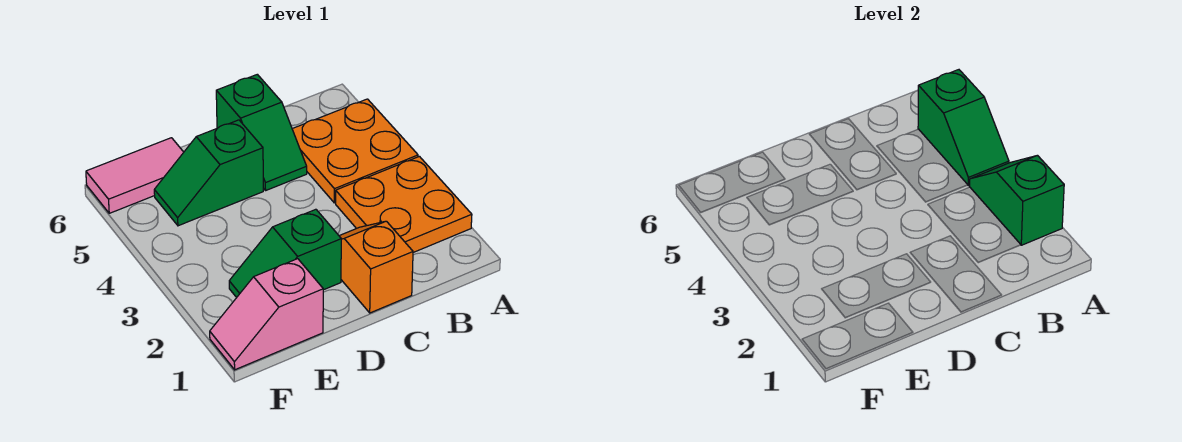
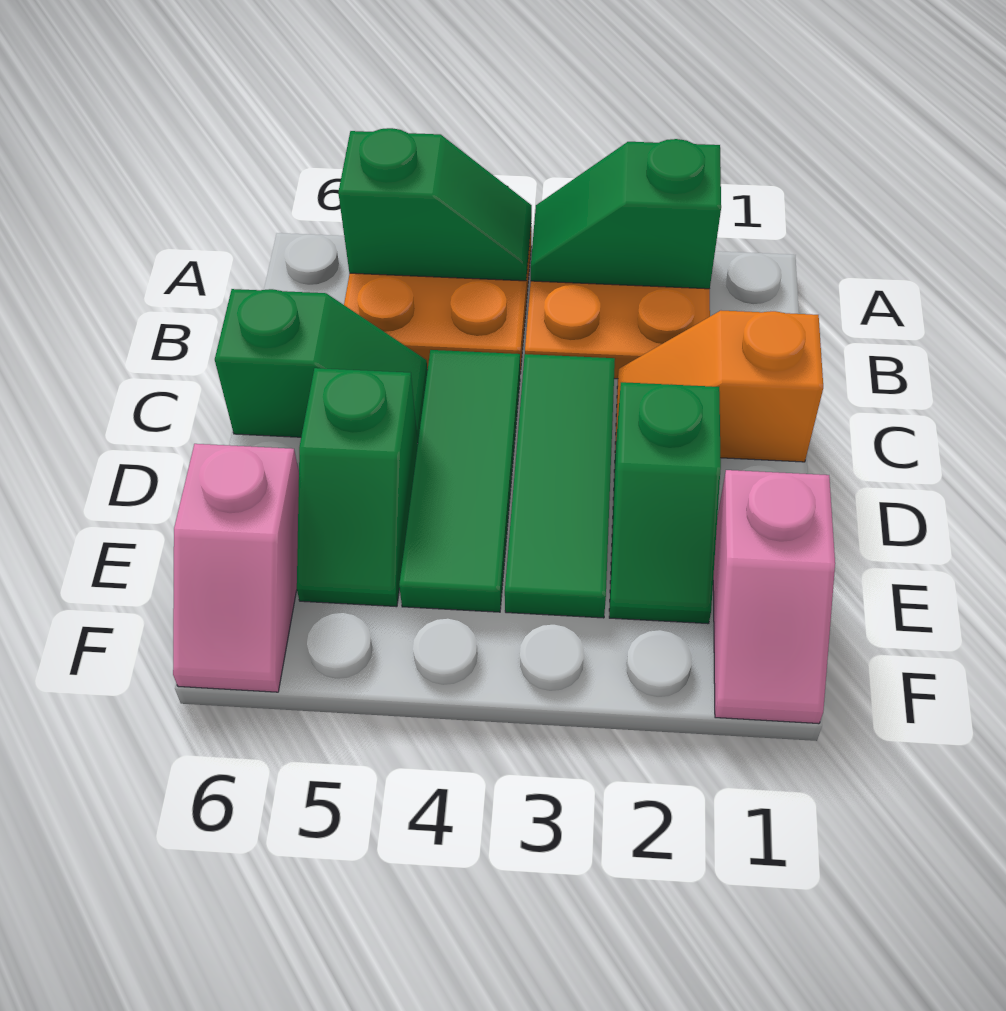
none -> green tile C3:E3 level 1
none -> green tile C4:E4 level 1
pink tile E6:F6 level 1 -> pink slope E6:F6 level 1 top E

